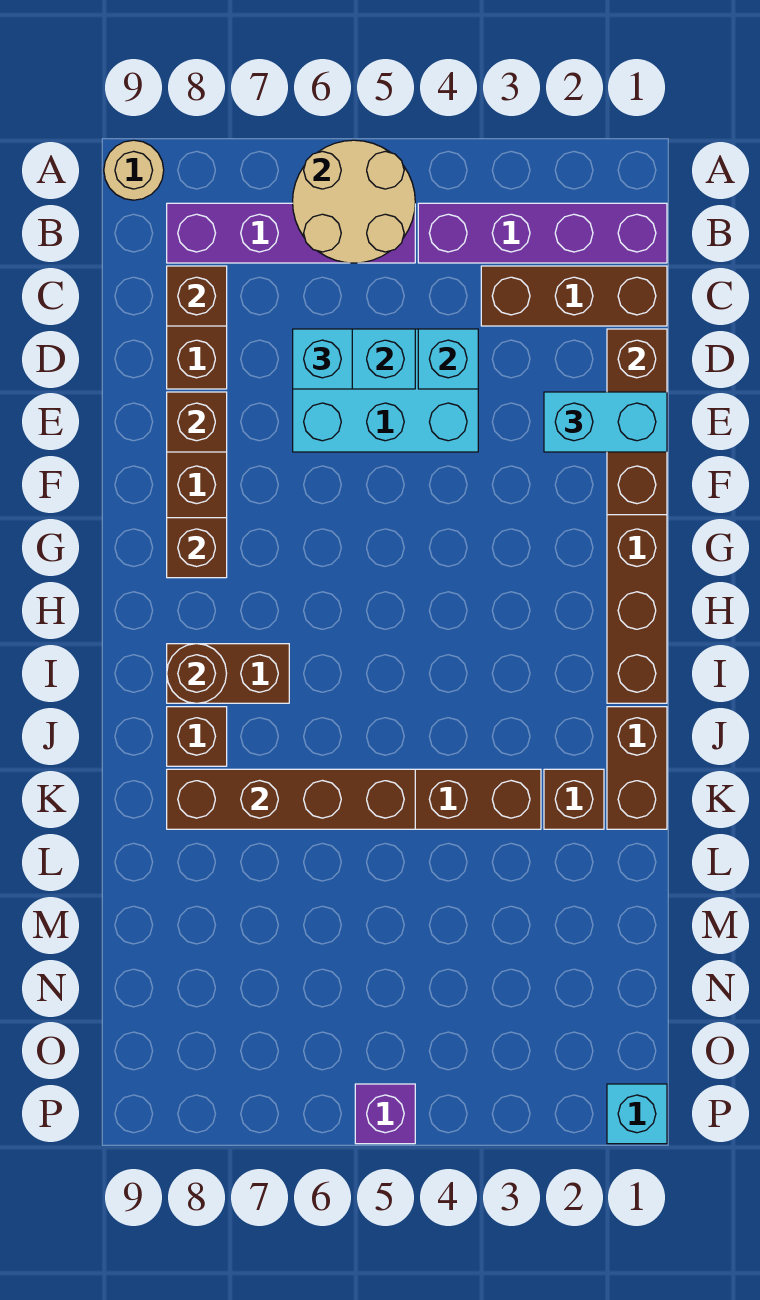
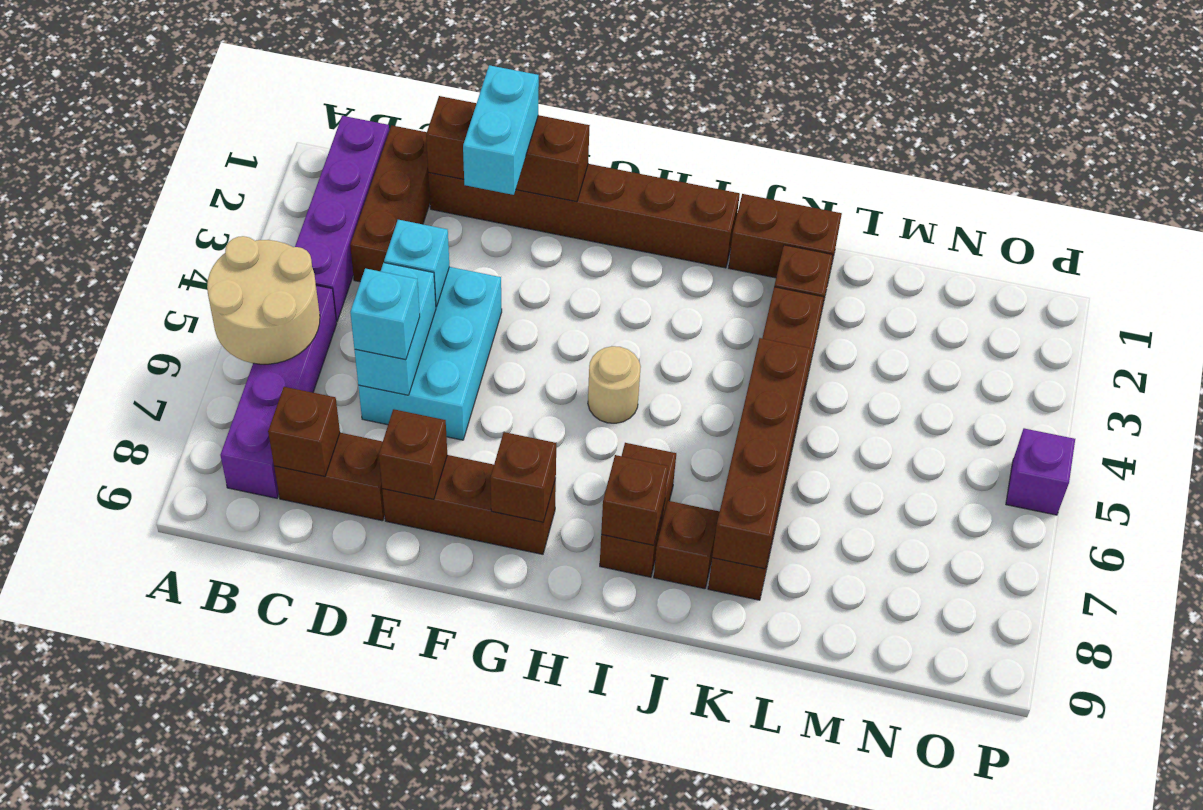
tan round brick A9 level 1 -> tan round brick H5 level 1
brown round brick I8 level 2 -> brown brick I8 level 2
cyan brick P1 level 1 -> none

